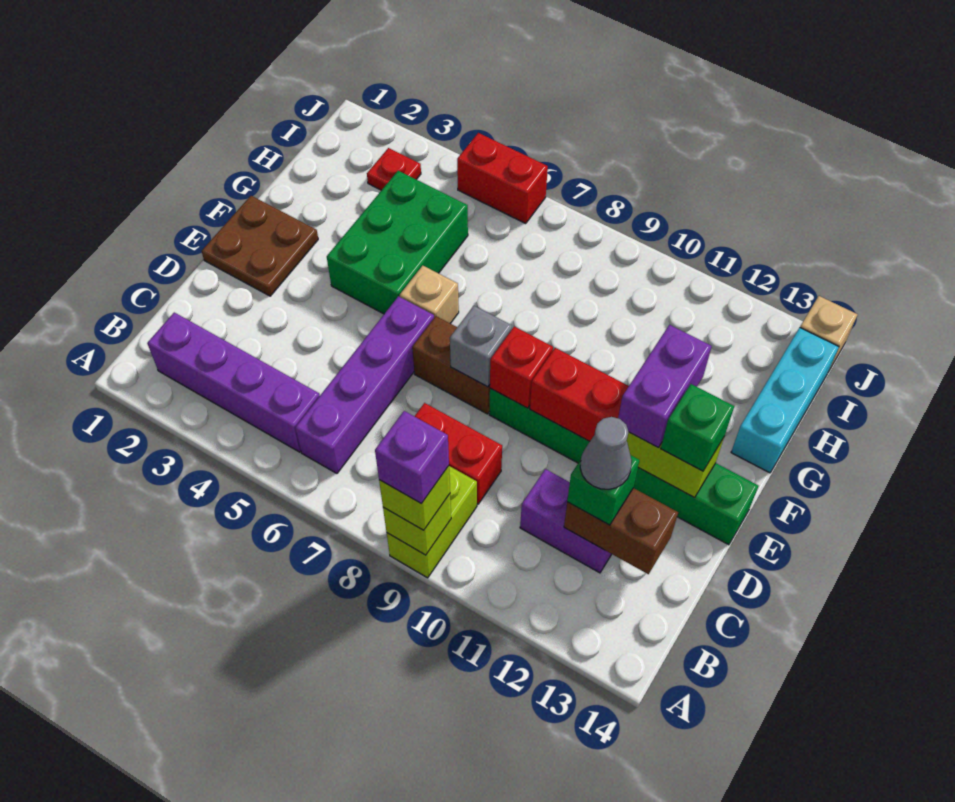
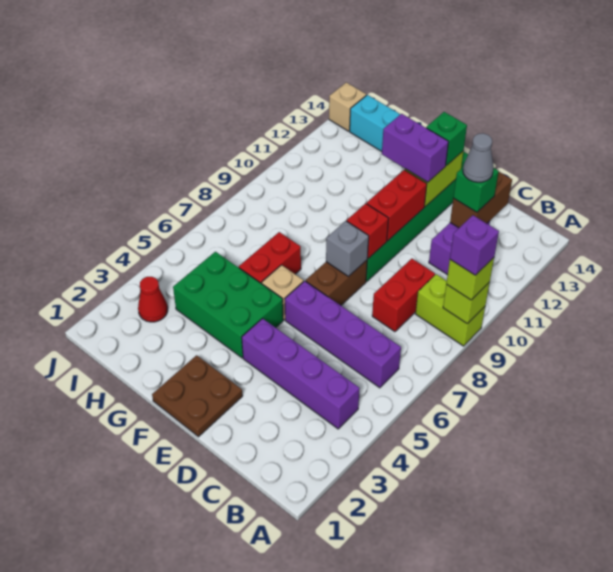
purple brick B2:B5 level 1 -> purple brick B4:E4 level 1
red plate I3 level 1 -> red cone I3 level 1
red brick J5:J6 level 1 -> red brick G6:G7 level 1

